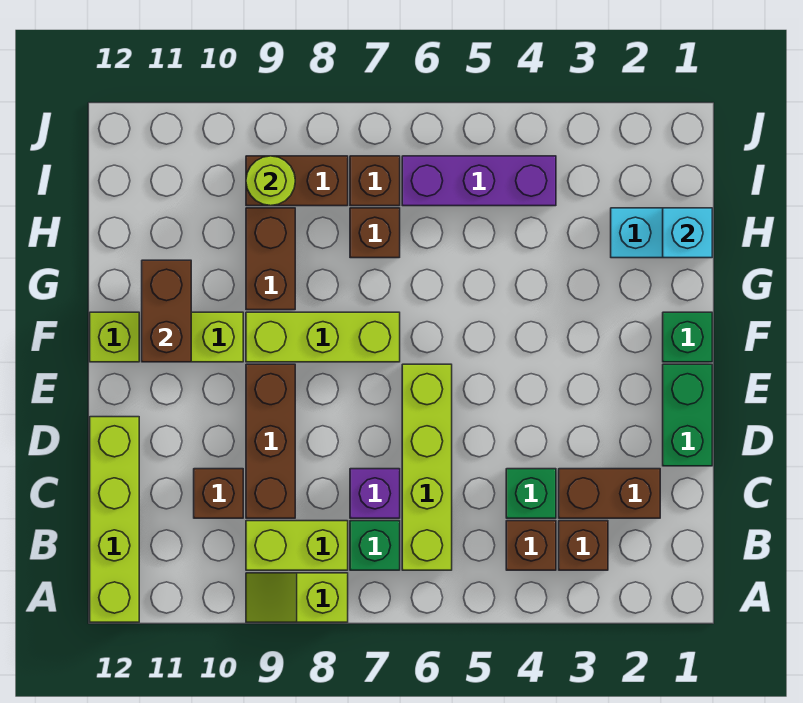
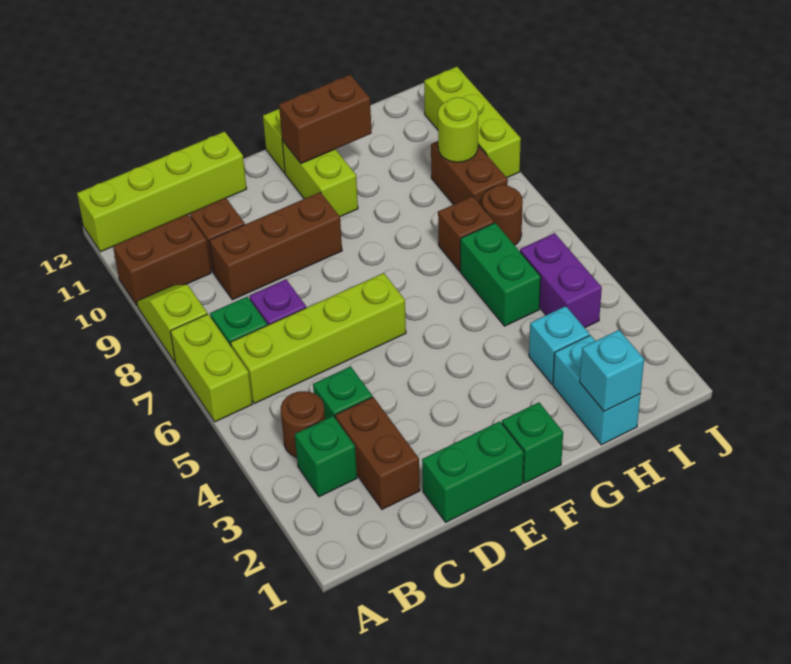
brown brick B3 level 1 -> green brick B3 level 1
brown brick B4 level 1 -> brown round brick B4 level 1
lime brick B8:B9 level 1 -> lime brick A6:A7 level 1
lime brick F7:F9 level 1 -> lime brick J9:J11 level 1
brown brick G9:H9 level 1 -> brown brick A10:B10 level 1
none -> cyan brick H3 level 1
none -> green brick H5:H6 level 1
purple brick I4:I6 level 1 -> purple brick I4:I5 level 1
brown brick I7 level 1 -> brown round brick I7 level 1

